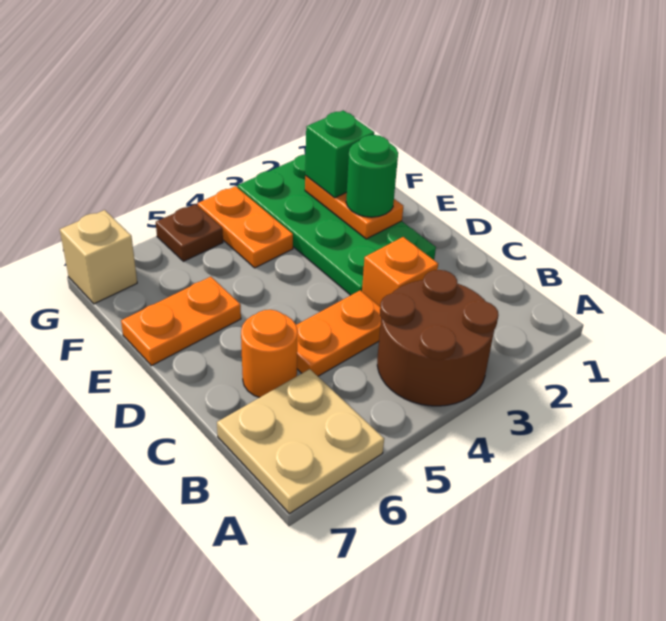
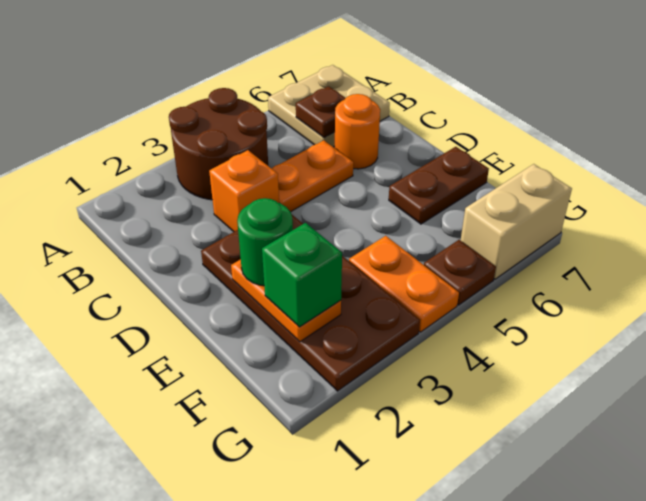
none -> brown plate B6 level 2
green plate D2:G3 level 1 -> brown plate D2:G3 level 1
orange plate E6:E7 level 1 -> brown plate E6:E7 level 1
tan brick G7 level 1 -> tan brick G6:G7 level 1

